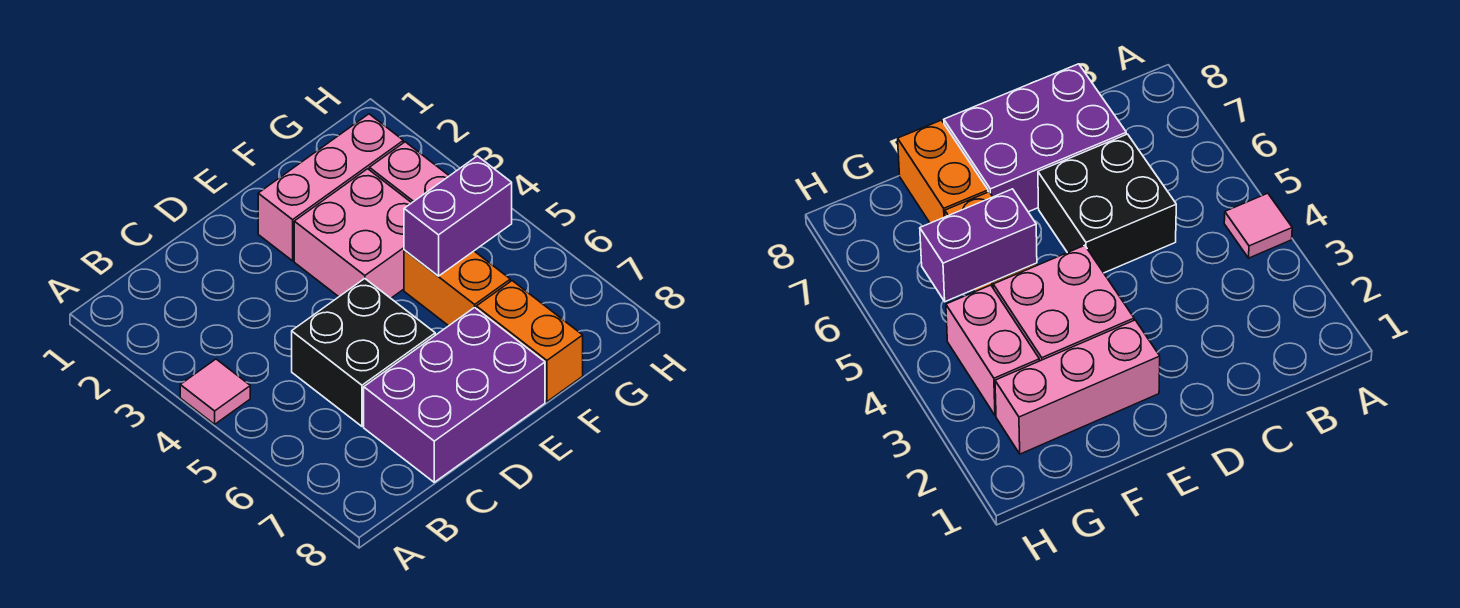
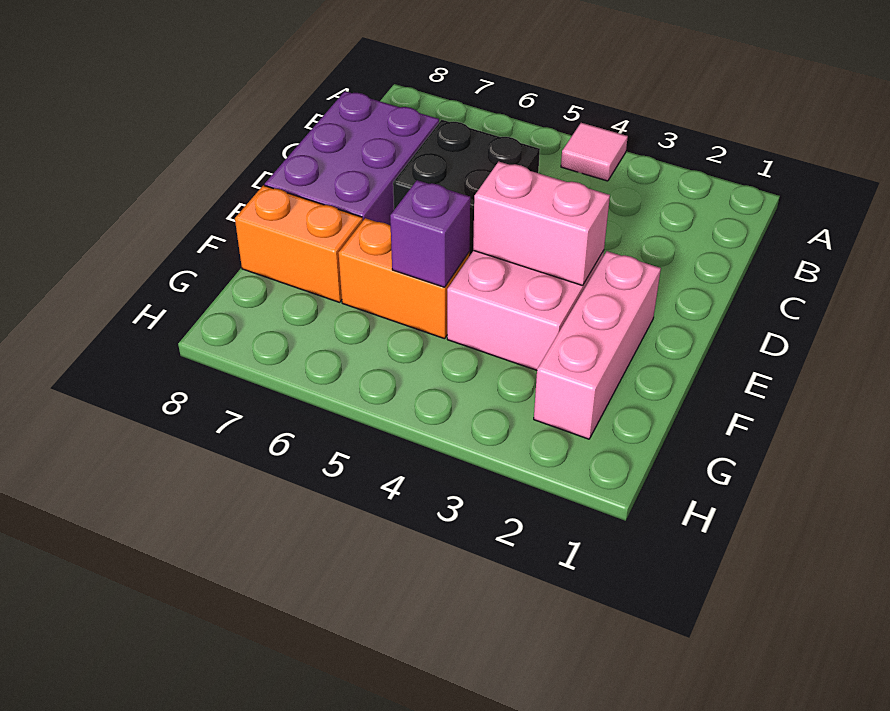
purple brick F5:G5 level 2 -> purple brick F5 level 2
pink brick G3:G4 level 1 -> pink brick E3:E4 level 2

